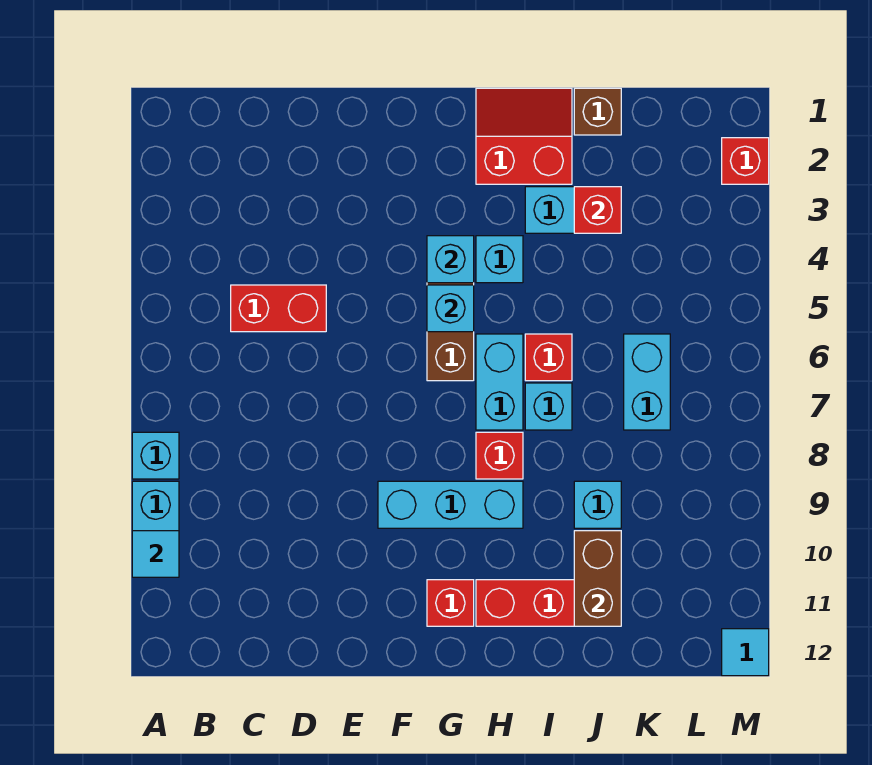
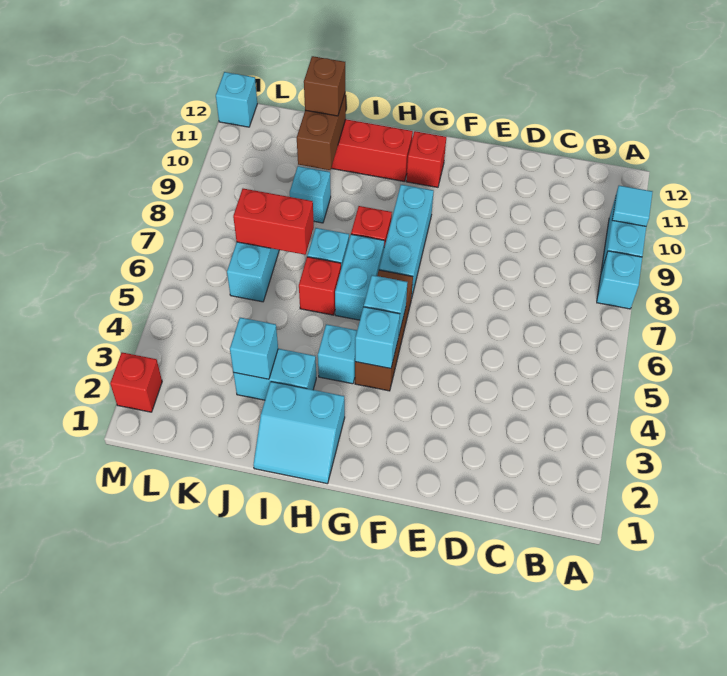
red brick C5:D5 level 1 -> red brick J7:K7 level 2
cyan brick F9:H9 level 1 -> cyan brick G7:G9 level 1
red slope H1:I2 level 1 top 2 -> cyan slope H1:I2 level 1 top 2
brown brick J1 level 1 -> brown brick J11 level 3
red brick J3 level 2 -> cyan brick J3 level 2
cyan tile M12 level 1 -> cyan brick M12 level 1

